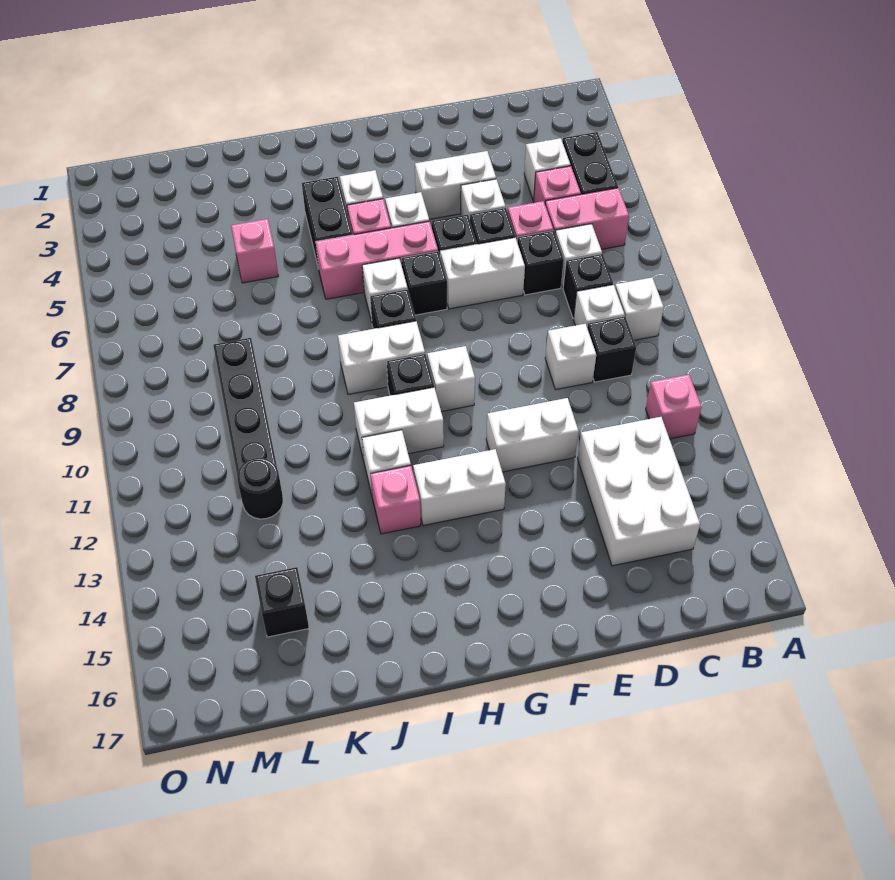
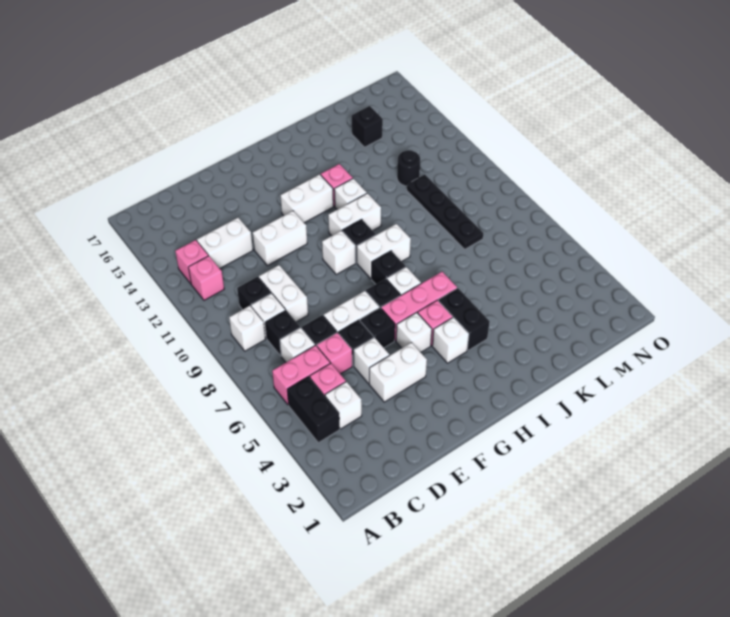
white brick C13:D15 level 1 -> white brick C13:D13 level 1
white brick D10 level 1 -> white brick D9:D10 level 1
pink brick K5 level 1 -> pink brick B13 level 1

